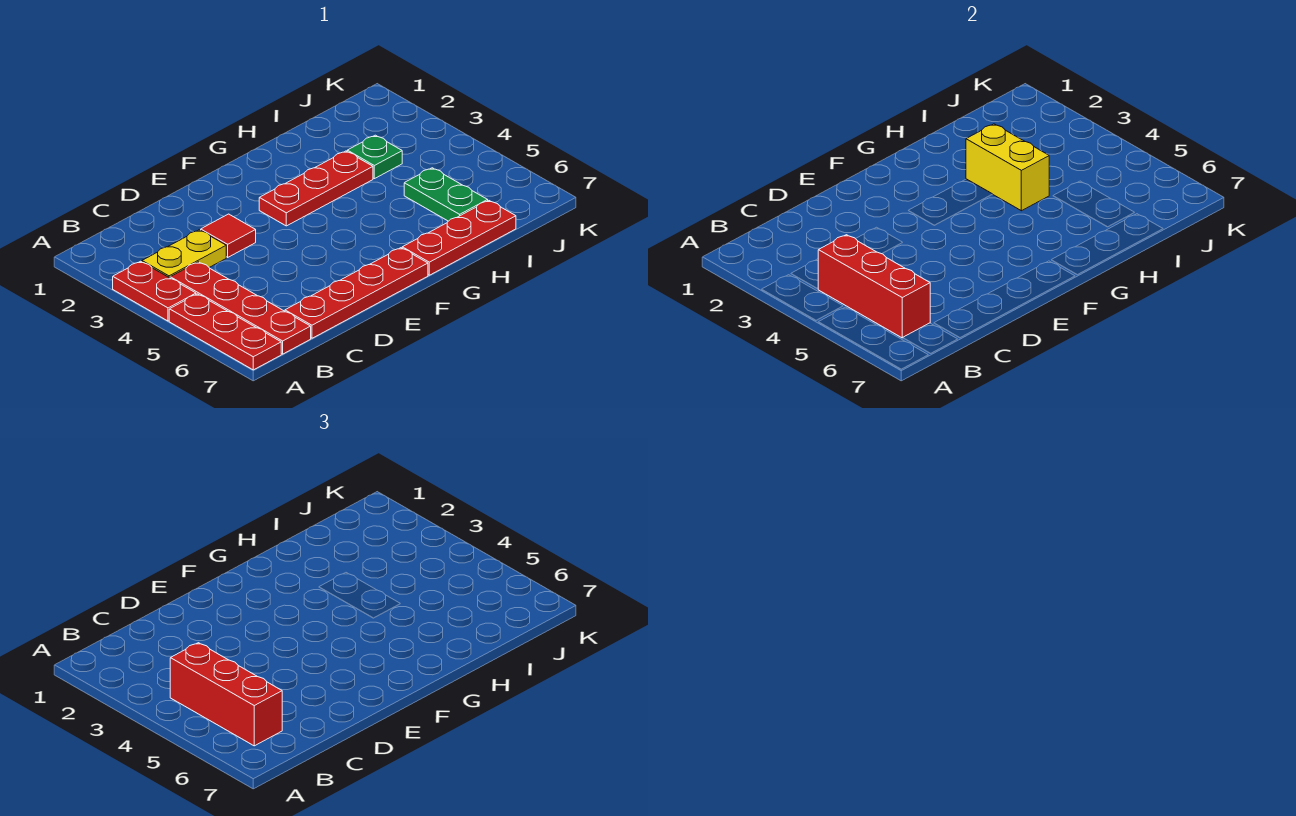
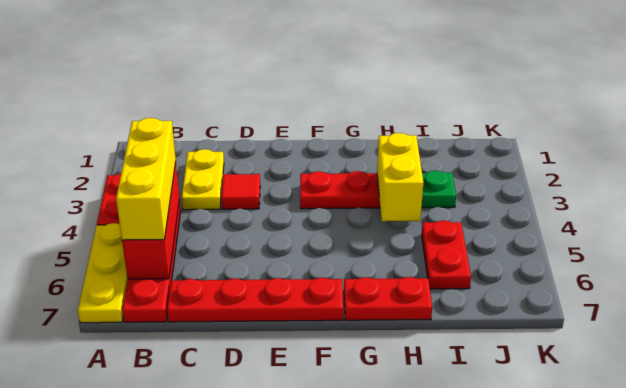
red plate A5:A7 level 1 -> yellow plate A5:A7 level 1
yellow plate B3:C3 level 1 -> yellow plate C2:C3 level 1
red brick B4:B6 level 3 -> yellow brick B4:B6 level 3
red plate G7:I7 level 1 -> red plate G7:H7 level 1
green plate I5:I6 level 1 -> red plate I5:I6 level 1

